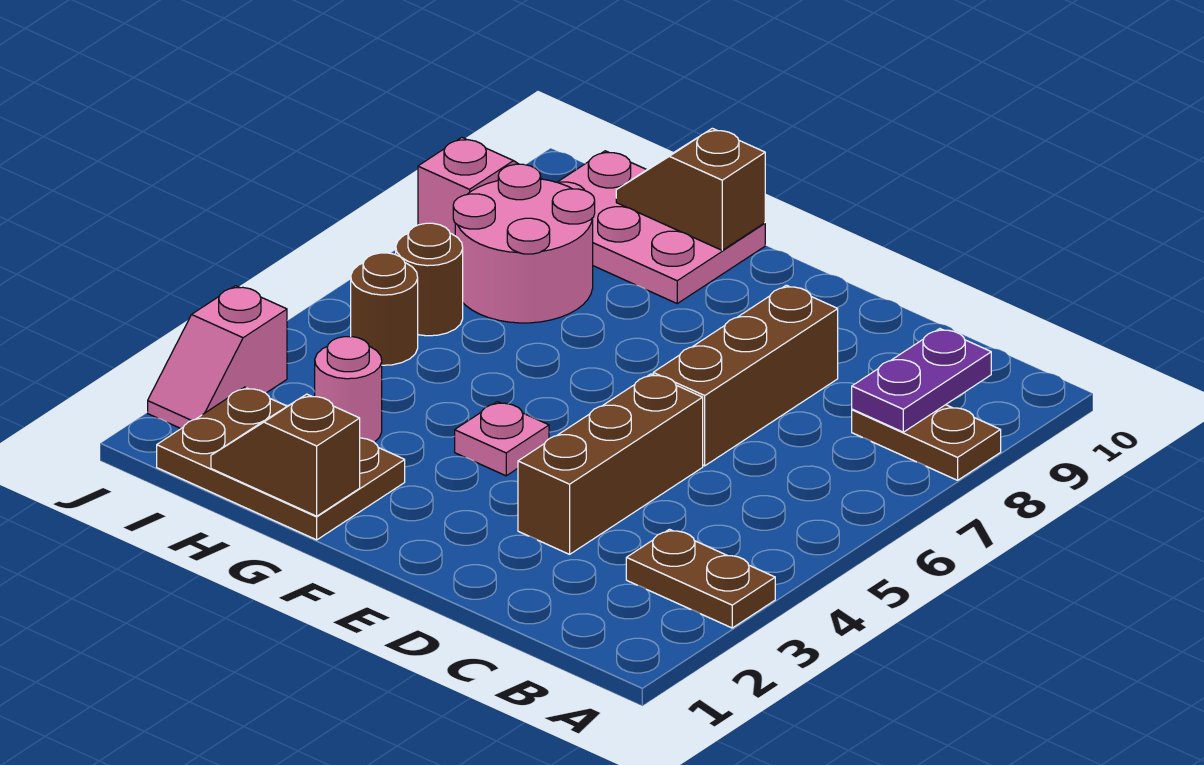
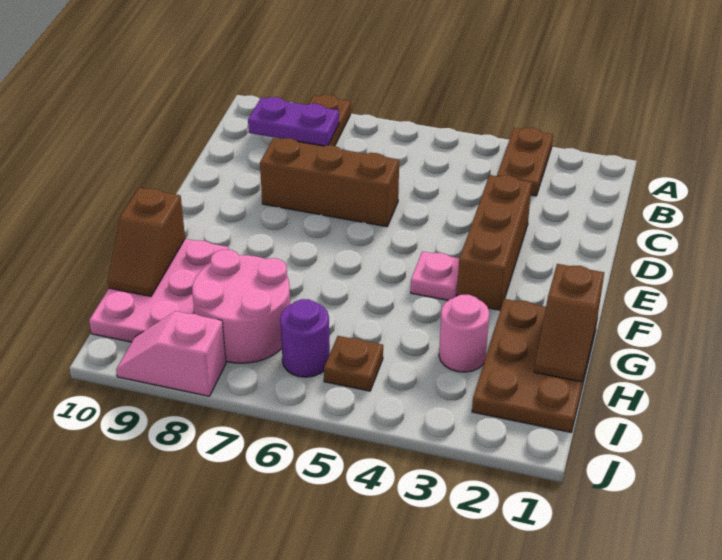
brown brick D3:D5 level 1 -> brown brick D3:F3 level 1
brown round brick I5 level 1 -> brown plate I5 level 1
brown round brick I6 level 1 -> purple round brick I6 level 1
pink slope J2:J3 level 1 top 3 -> none

